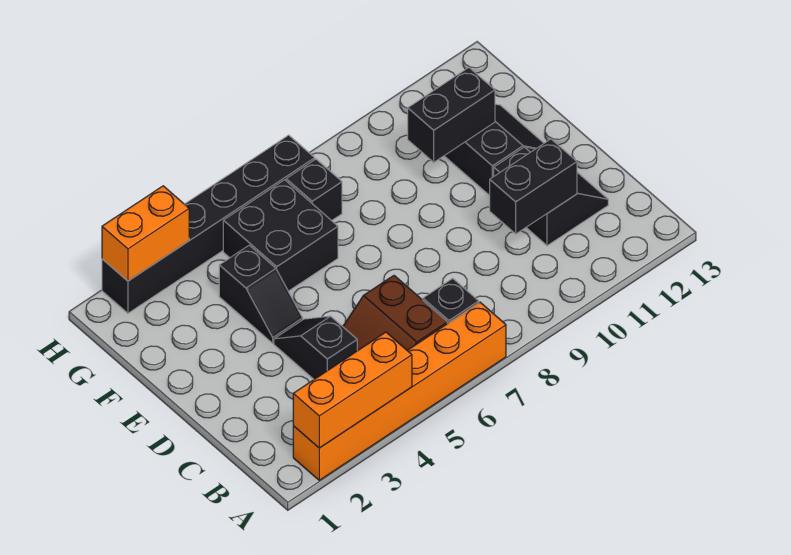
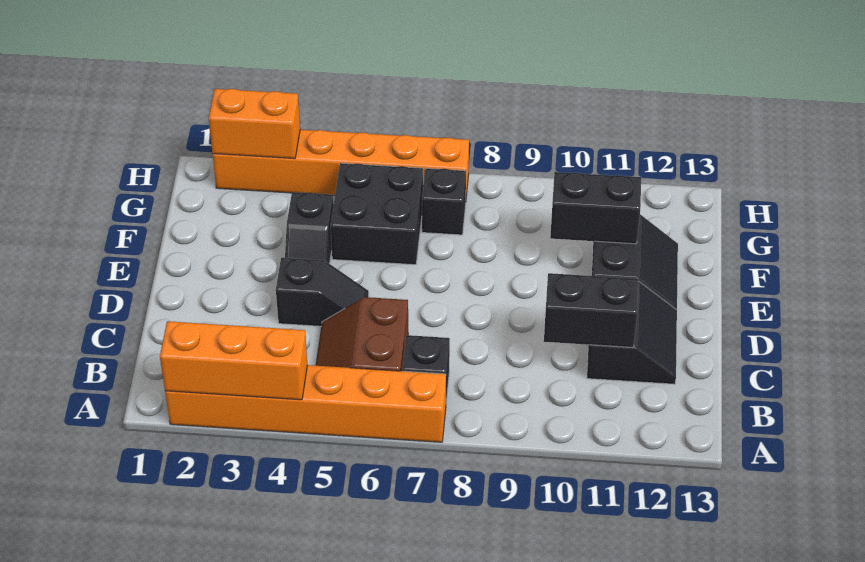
black slope C4:D4 level 1 top C -> black slope D4:D5 level 1 top 4
black brick H2:H7 level 1 -> orange brick H2:H7 level 1

